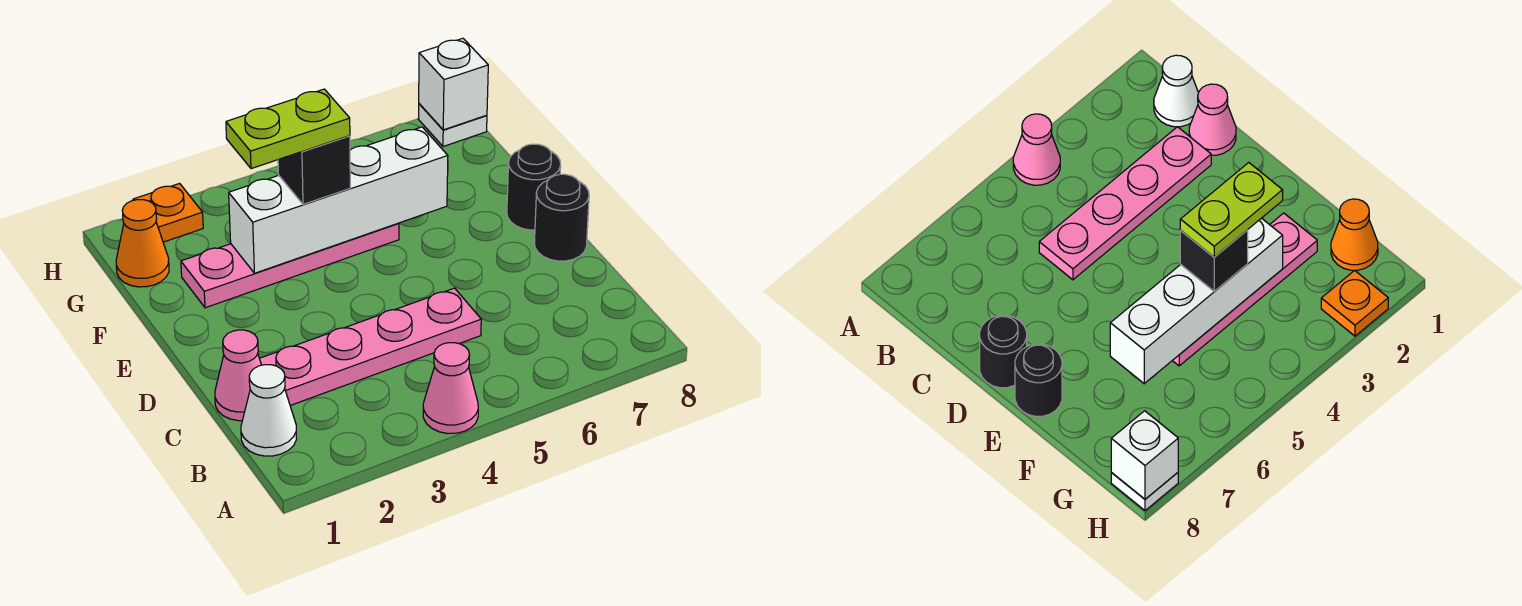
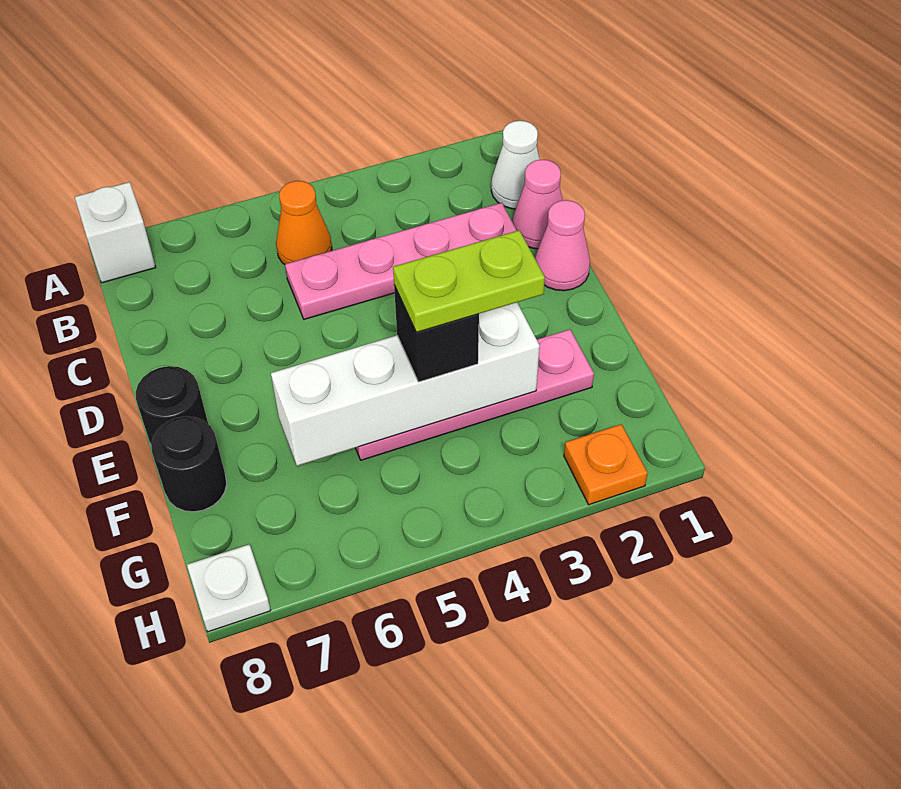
pink cone A4 level 1 -> pink cone D1 level 1
black round brick D8 level 1 -> black round brick F8 level 1
orange cone G1 level 1 -> orange cone B5 level 1
white brick H8 level 2 -> white brick A8 level 1

